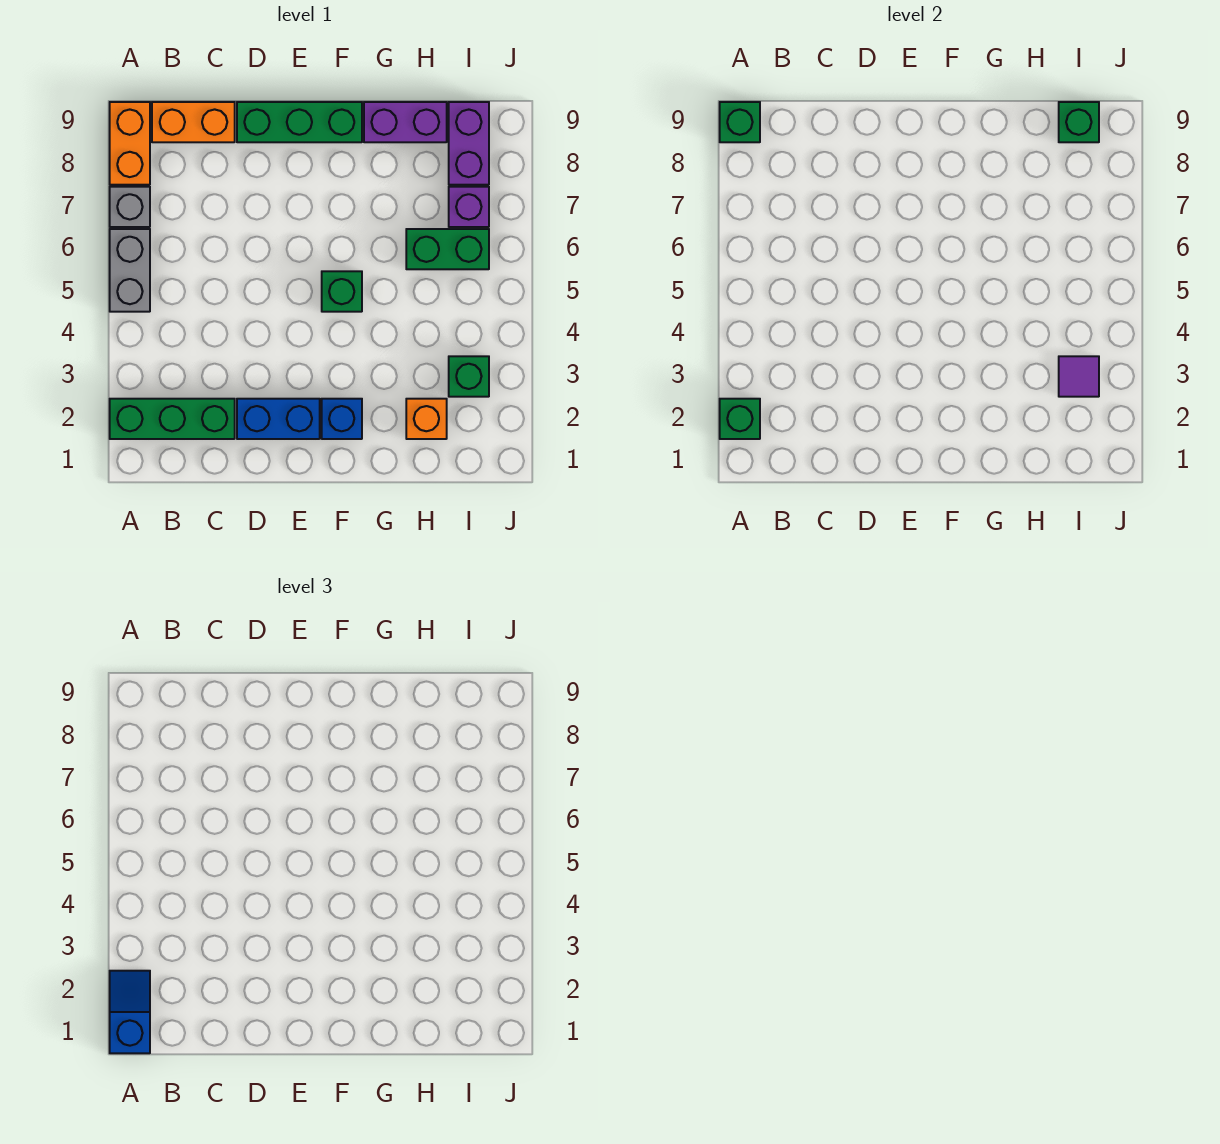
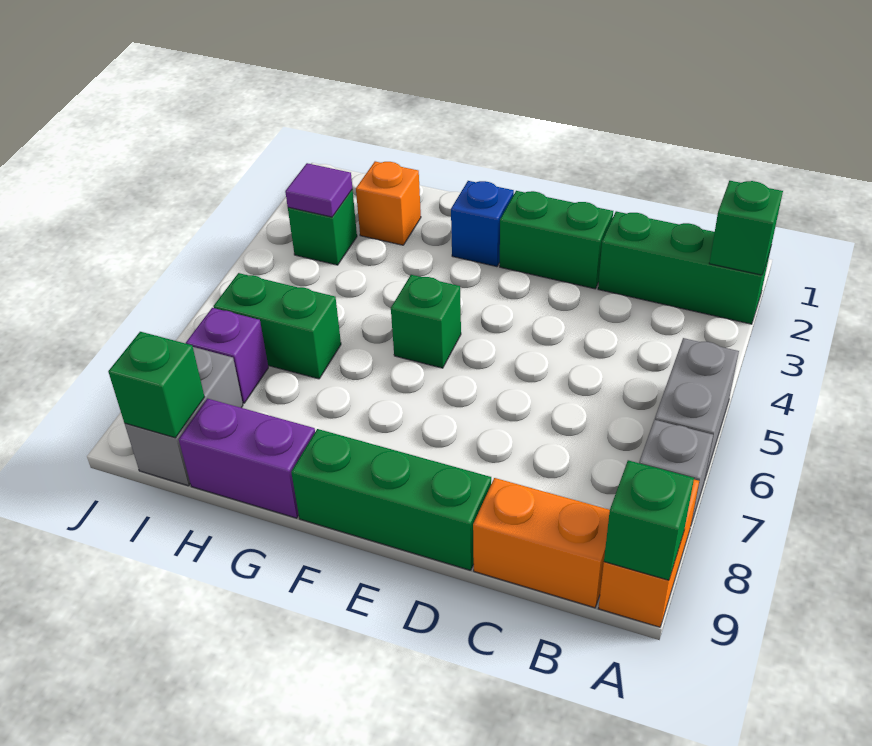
blue slope A1:A2 level 3 top 1 -> none
blue brick D2:E2 level 1 -> green brick D2:E2 level 1
purple brick I8:I9 level 1 -> grey brick I8:I9 level 1

